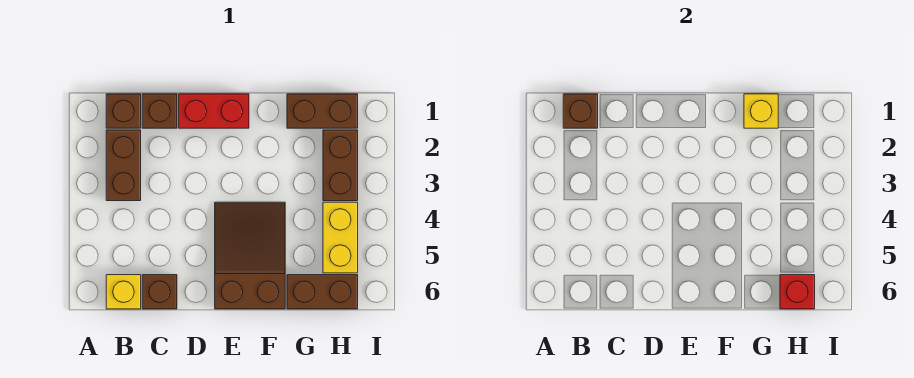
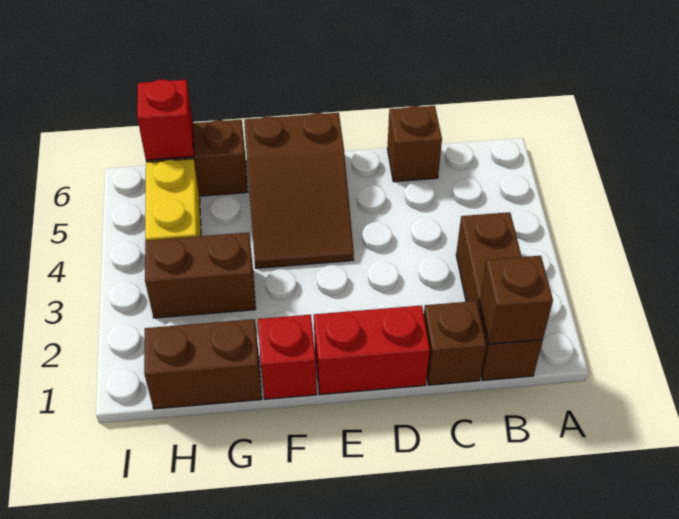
yellow brick B6 level 1 -> none
none -> red brick F1 level 1
yellow brick G1 level 2 -> none
brown brick H2:H3 level 1 -> brown brick G3:H3 level 1

